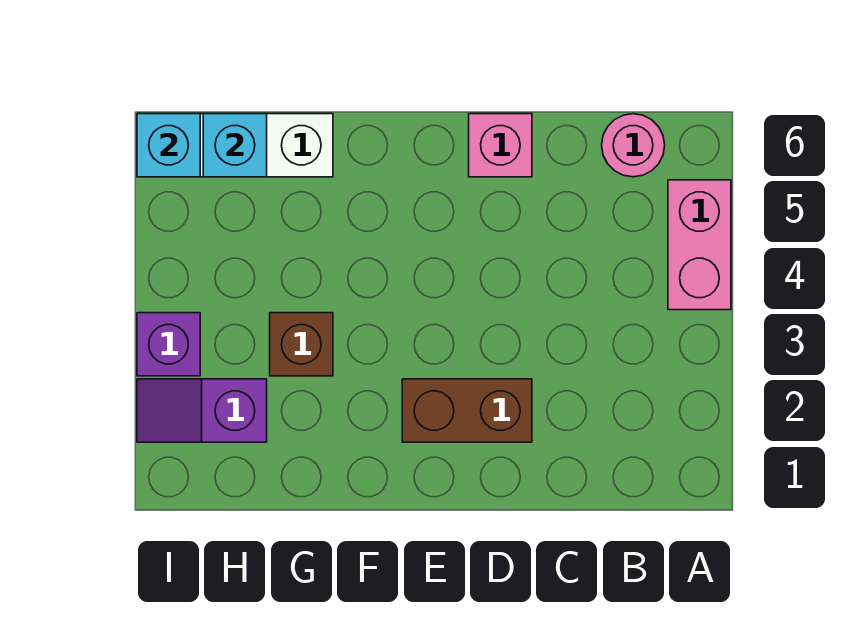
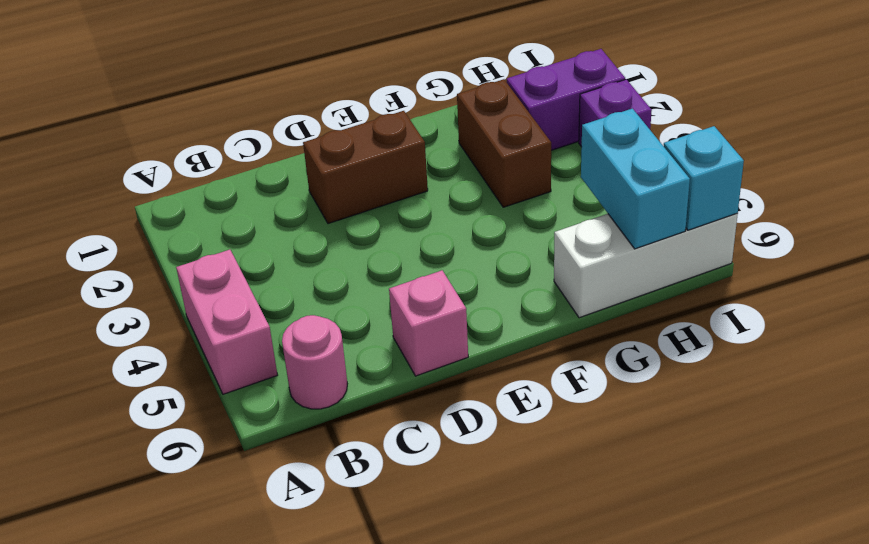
brown brick G3 level 1 -> brown brick G2:G3 level 1
purple slope H2:I2 level 1 top H -> purple brick H2:I2 level 1
cyan brick H6 level 2 -> cyan brick H5:H6 level 2

